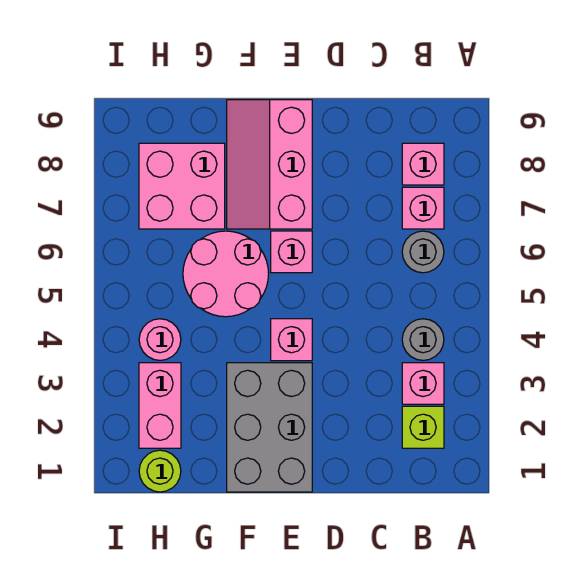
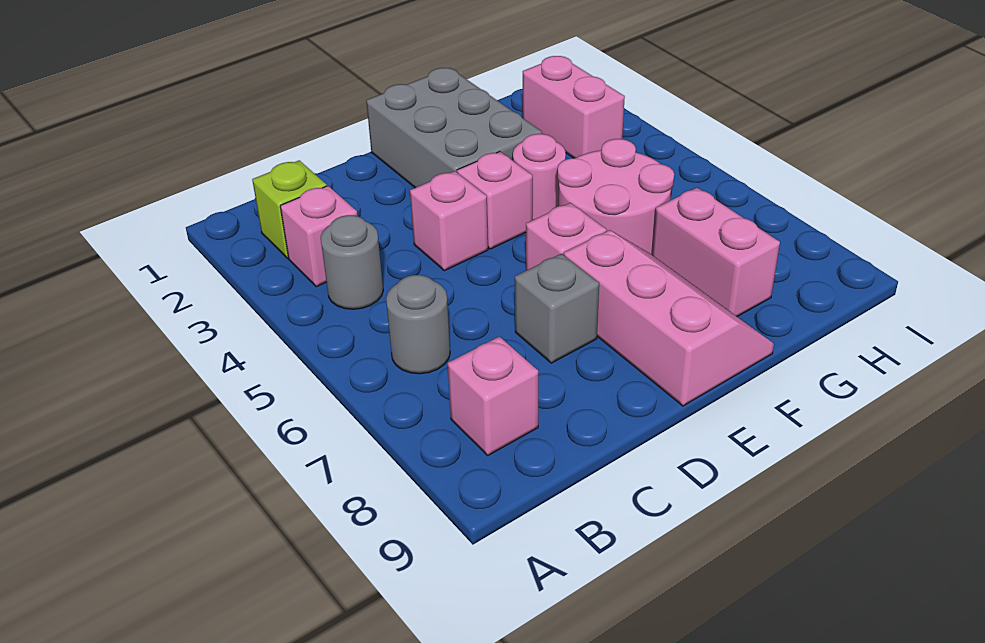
pink brick B7 level 1 -> pink brick D4 level 1
none -> grey brick D7 level 1
pink brick G7:H8 level 1 -> pink brick G7:G8 level 1
lime round brick H1 level 1 -> none
pink round brick H4 level 1 -> pink round brick F4 level 1

